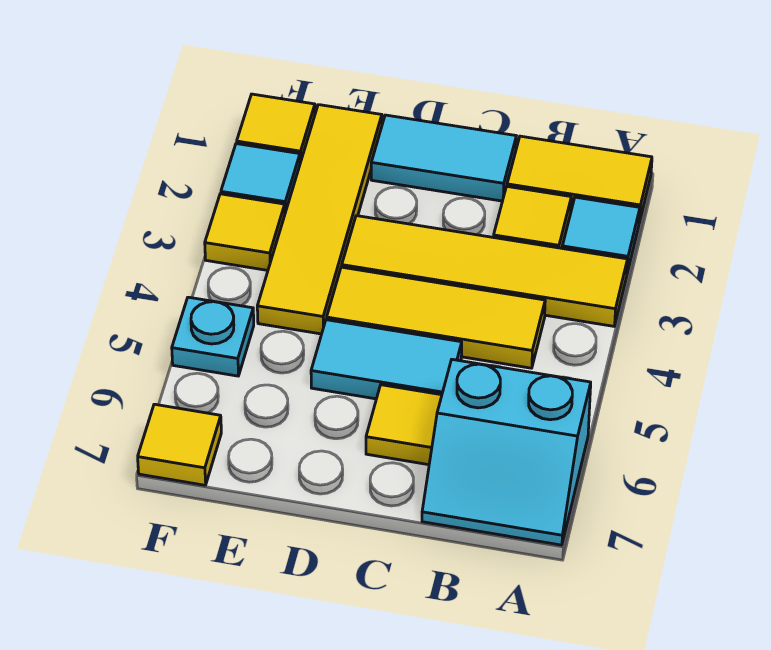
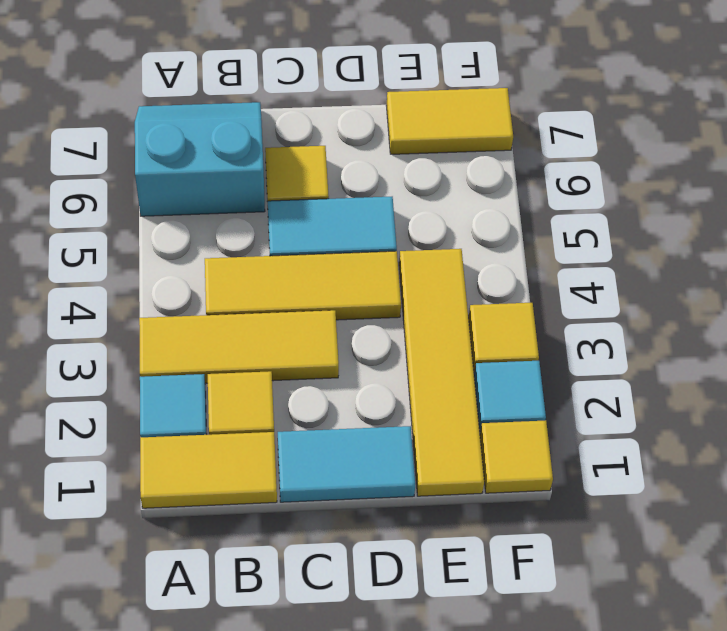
yellow tile A3:D3 level 1 -> yellow tile A3:C3 level 1
cyan plate F5 level 1 -> none
yellow tile F7 level 1 -> yellow tile E7:F7 level 1

